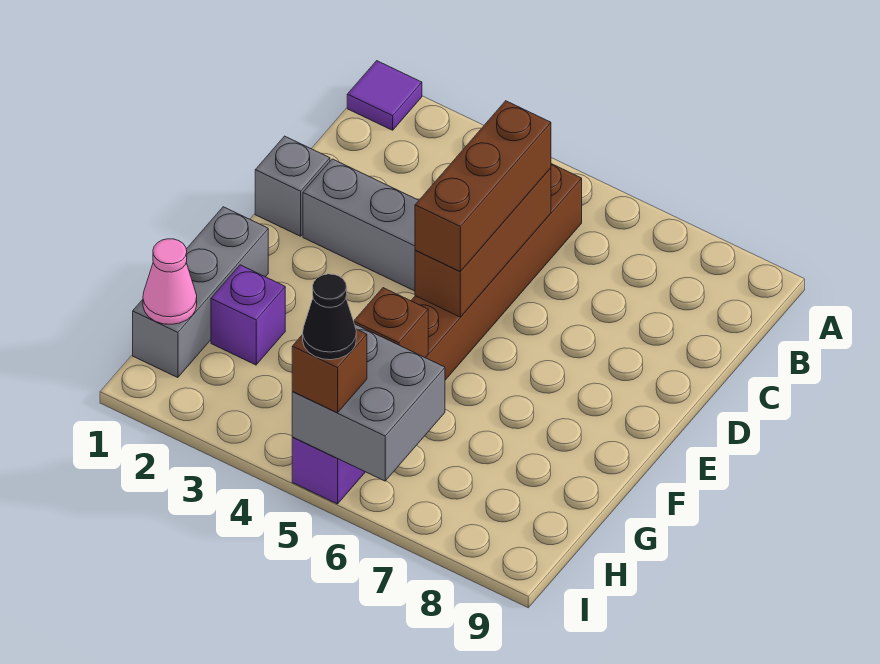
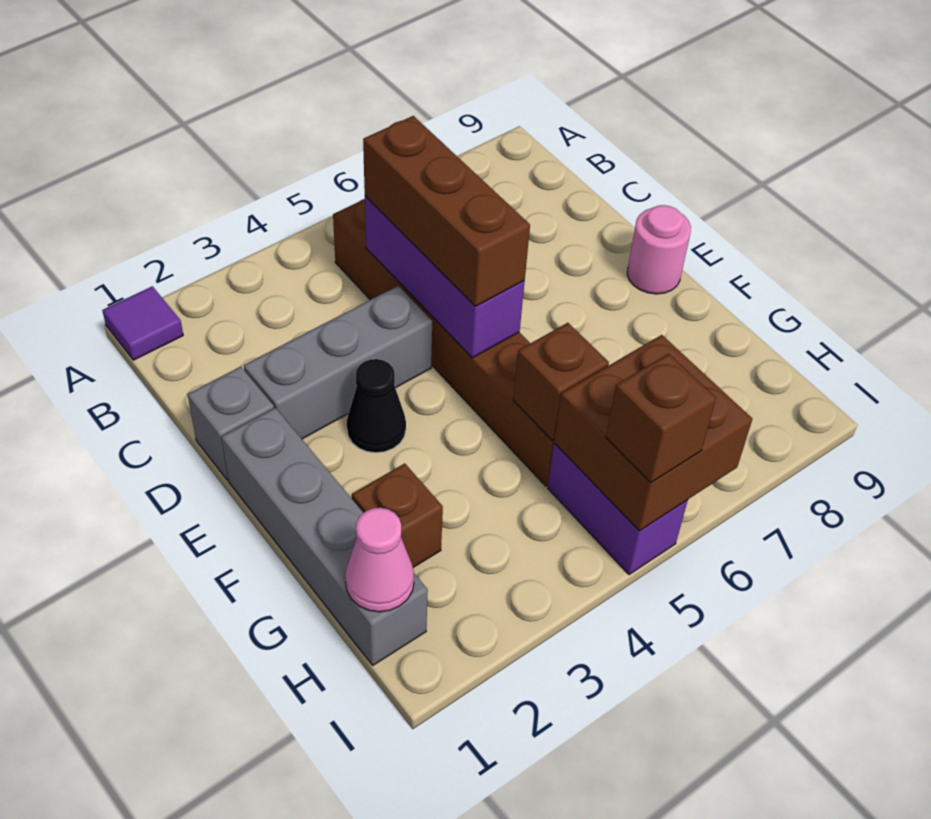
brown brick C5:E5 level 2 -> purple brick C5:E5 level 2
none -> pink round brick E9 level 1
grey brick F1:H1 level 1 -> grey brick E1:H1 level 1
purple brick G2 level 1 -> brown brick G2 level 1
grey brick H5:I6 level 2 -> brown brick H5:I6 level 2
black cone I5 level 4 -> black cone E3 level 1

